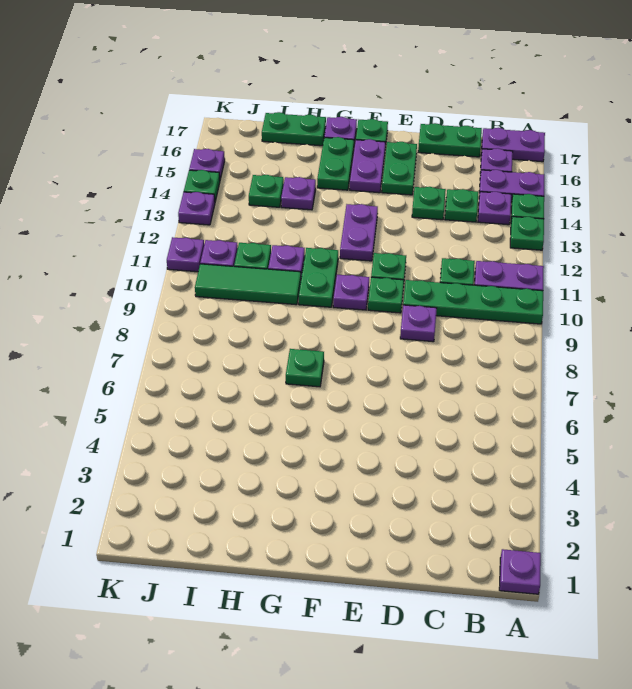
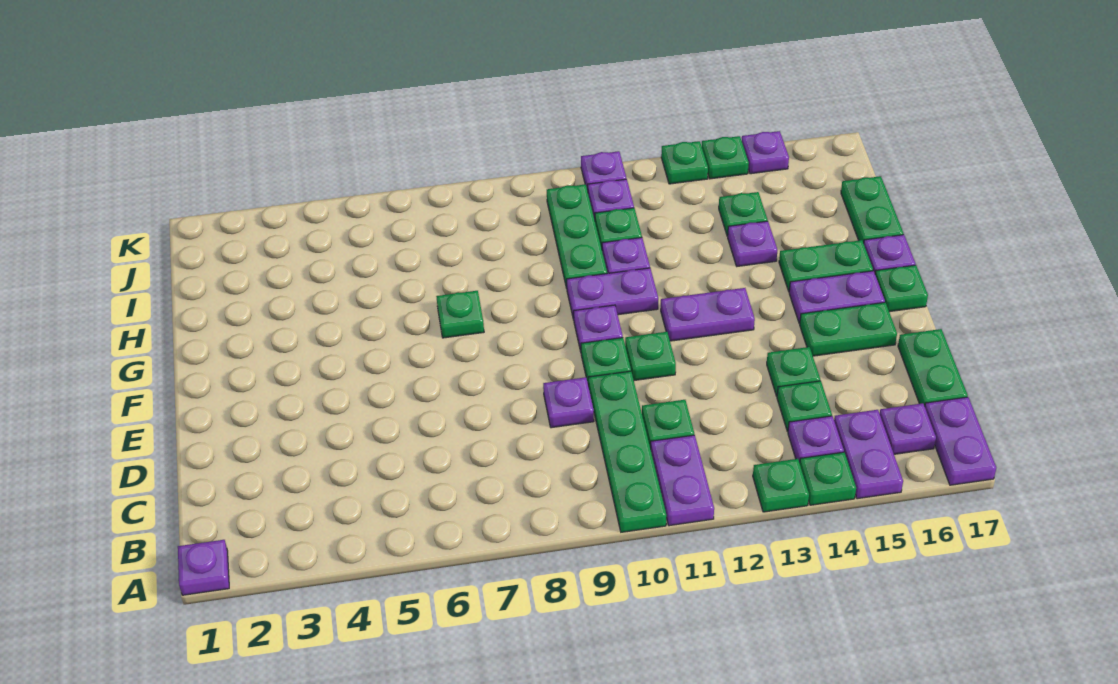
green plate G10:G11 level 1 -> purple plate G10:G11 level 1
green tile H10:J10 level 1 -> green plate H10:J10 level 1
purple plate K13 level 1 -> green plate K13 level 1

